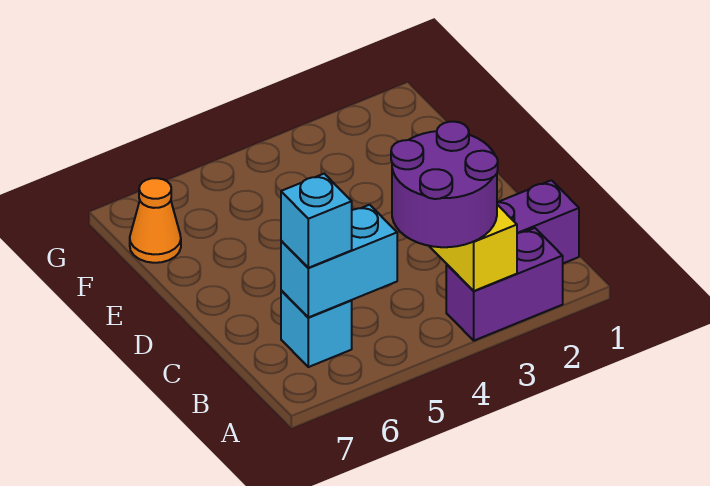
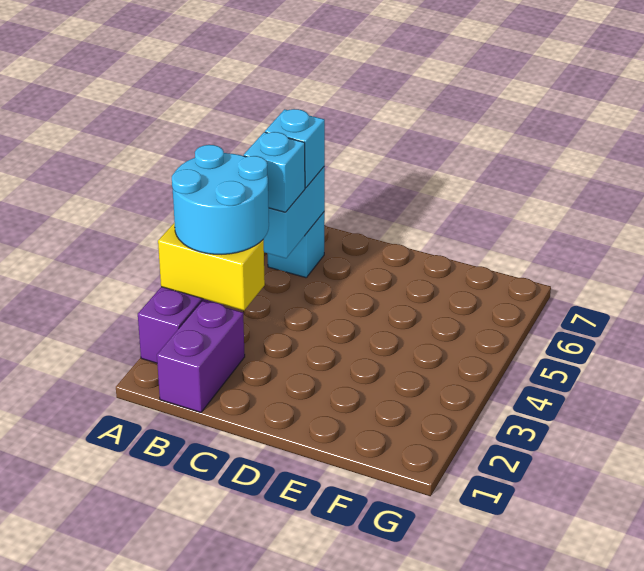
purple round brick A3:B4 level 3 -> cyan round brick A3:B4 level 3
none -> cyan brick B5 level 3
orange cone F7 level 1 -> none

